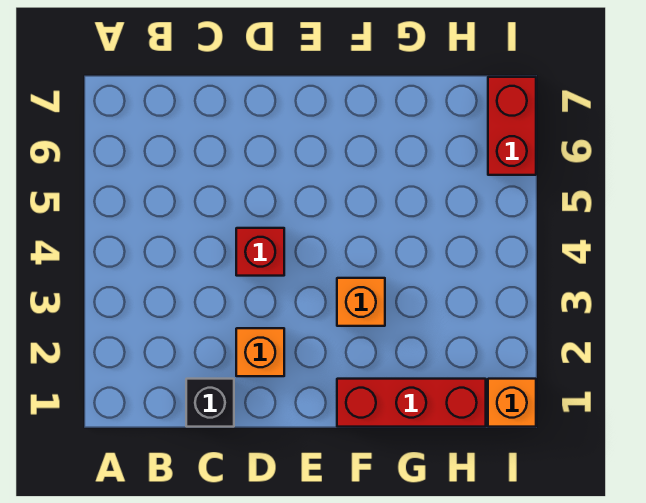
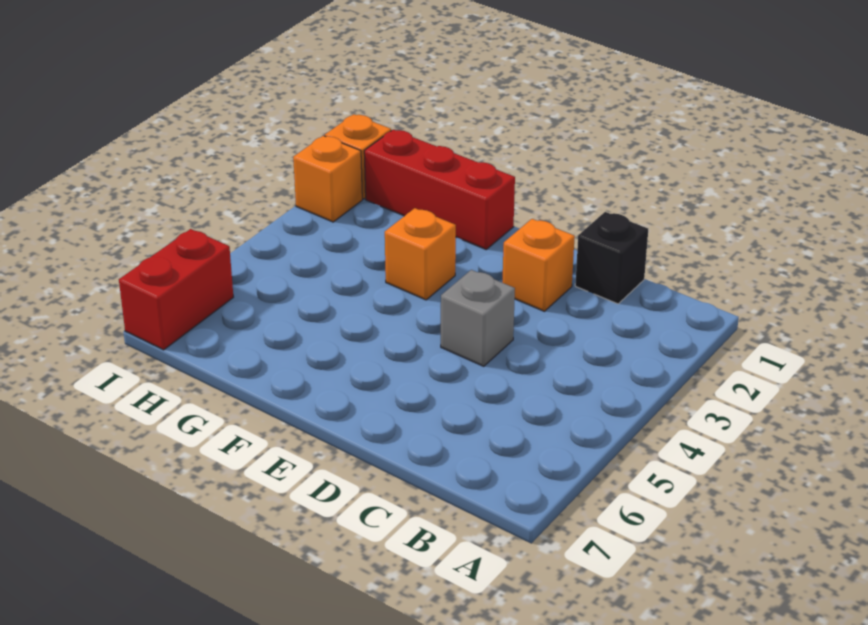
red brick D4 level 1 -> grey brick D4 level 1
none -> orange brick I2 level 1

